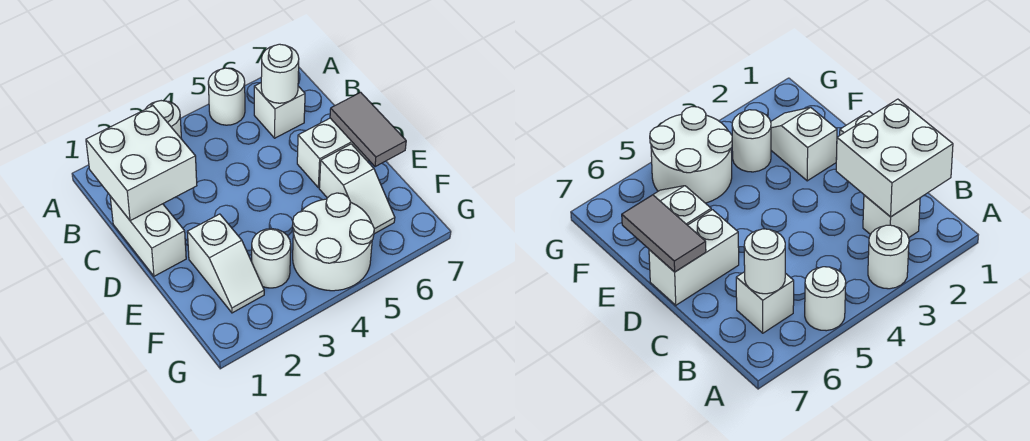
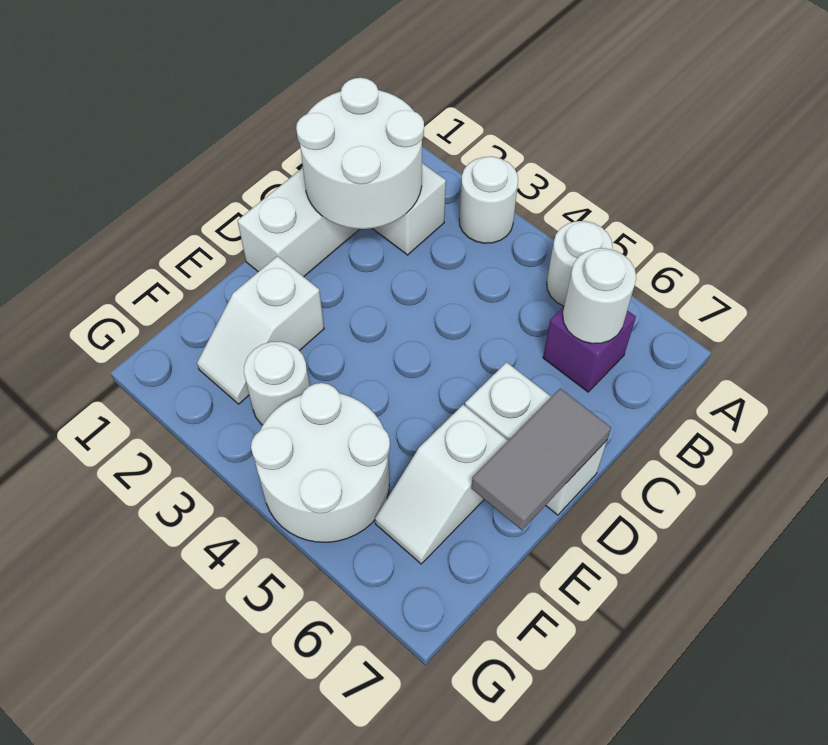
white brick B1:C2 level 2 -> white round brick B1:C2 level 2
white brick B6 level 1 -> purple brick B6 level 1

